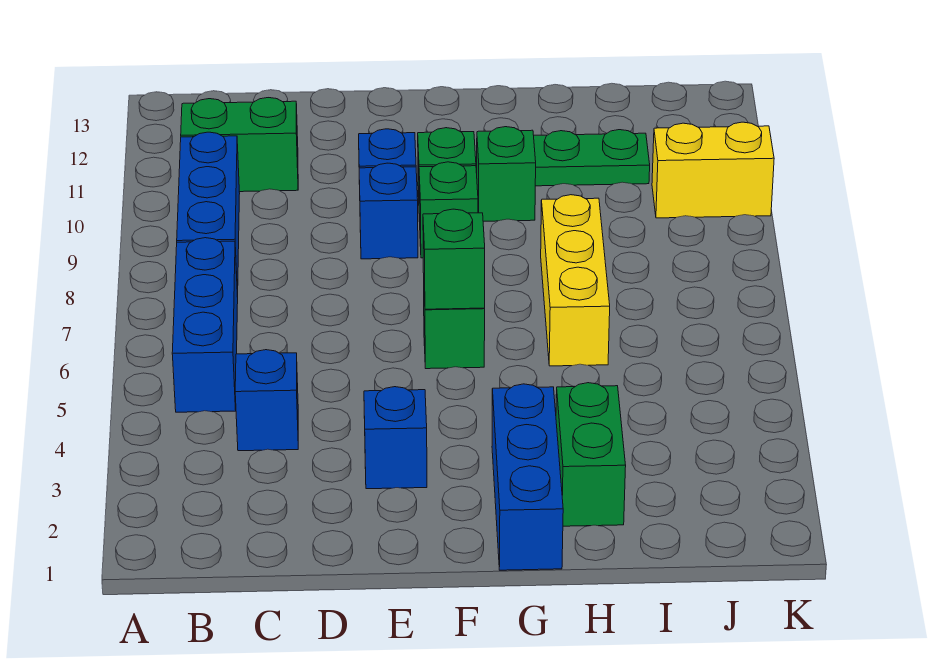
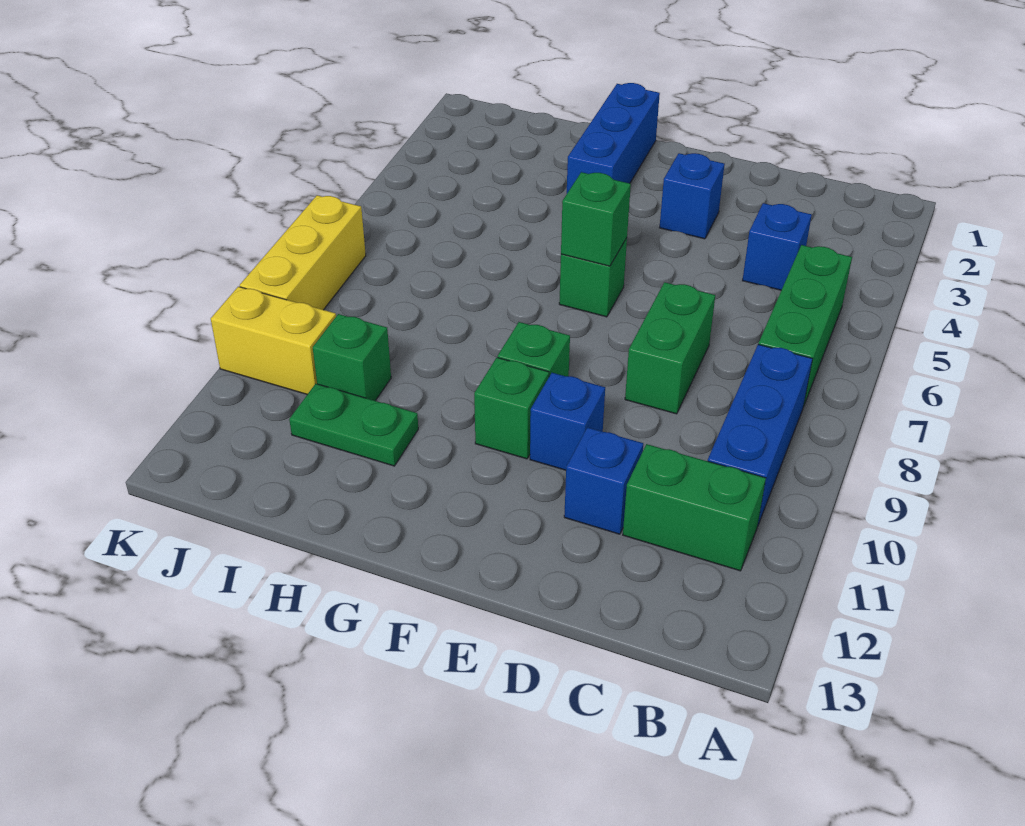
blue brick B5:B7 level 1 -> green brick B5:B7 level 1
blue brick E9 level 1 -> blue brick D11 level 1
green brick G10 level 1 -> green brick I10 level 1
green brick H2:H3 level 1 -> green brick D7:D8 level 1
yellow brick H6:H8 level 1 -> yellow brick K7:K9 level 1

